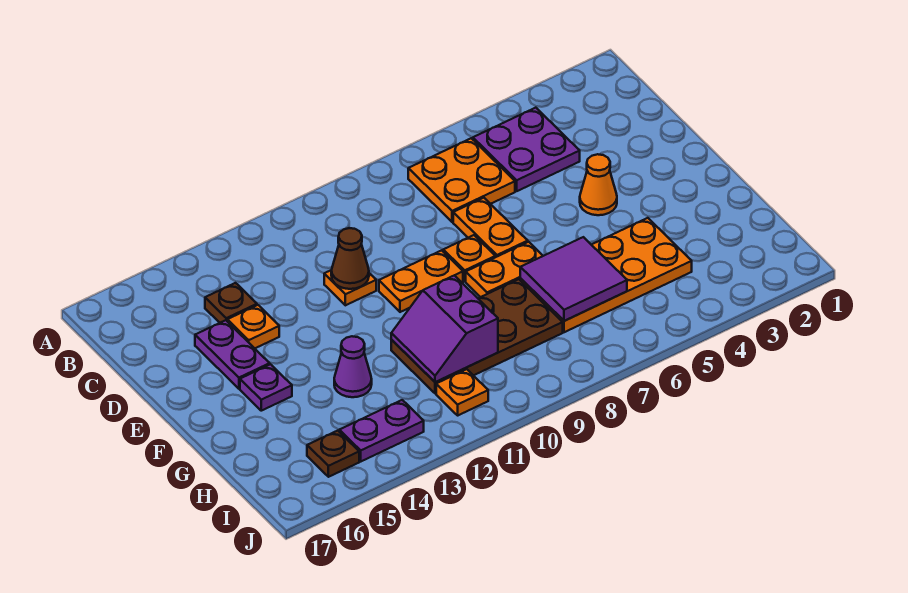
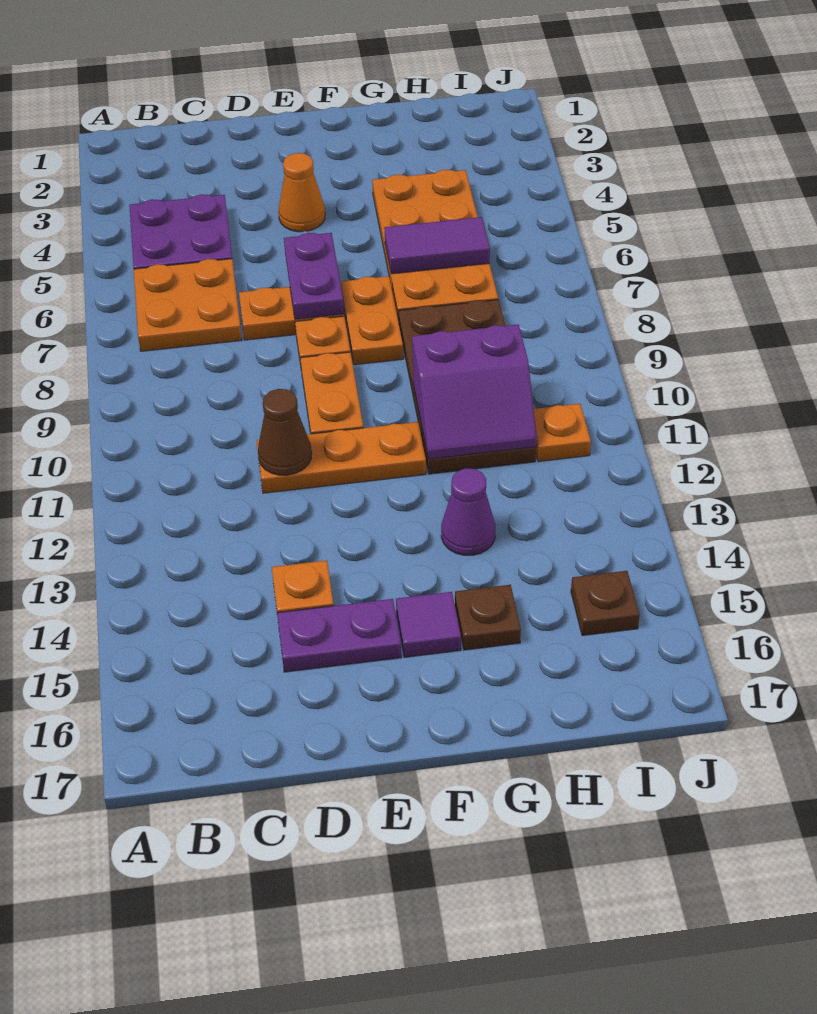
brown plate C14 level 1 -> brown plate G15 level 1
orange plate D11 level 1 -> orange plate D11:F11 level 1
purple plate F15 level 1 -> purple tile F15 level 1
purple tile G6:H7 level 2 -> purple tile G6:H6 level 2
purple plate I13:I14 level 1 -> purple plate E6:E7 level 2

